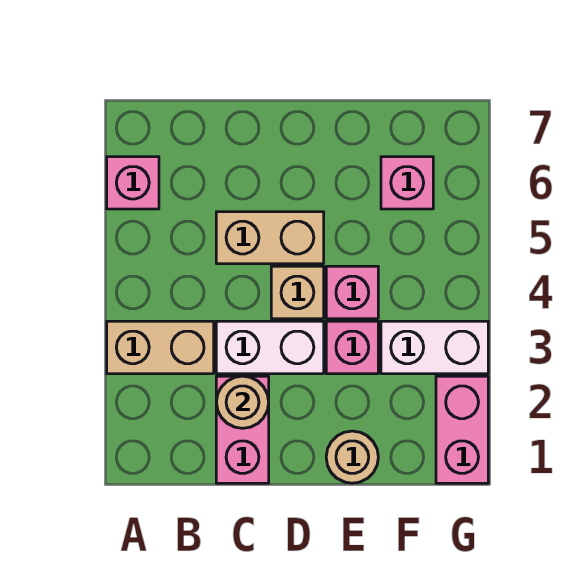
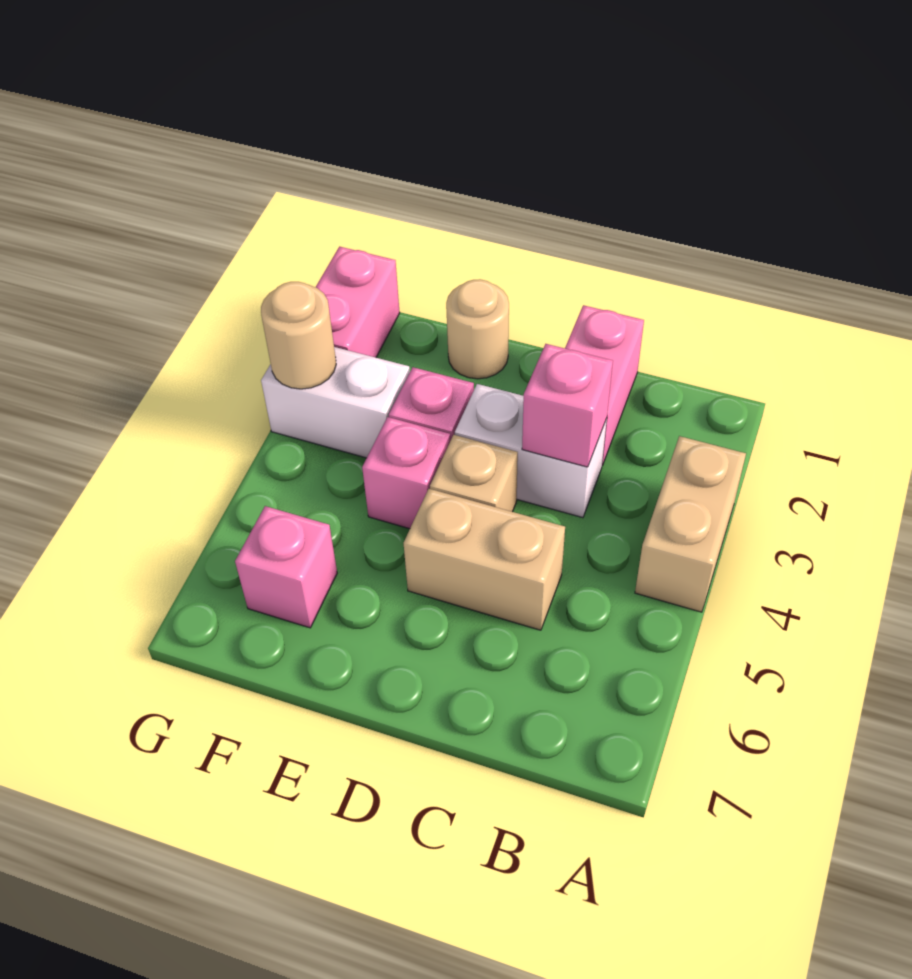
tan brick A3:B3 level 1 -> tan brick A3:A4 level 1
pink brick A6 level 1 -> pink brick C3 level 2
tan round brick C2 level 2 -> tan round brick G3 level 2

